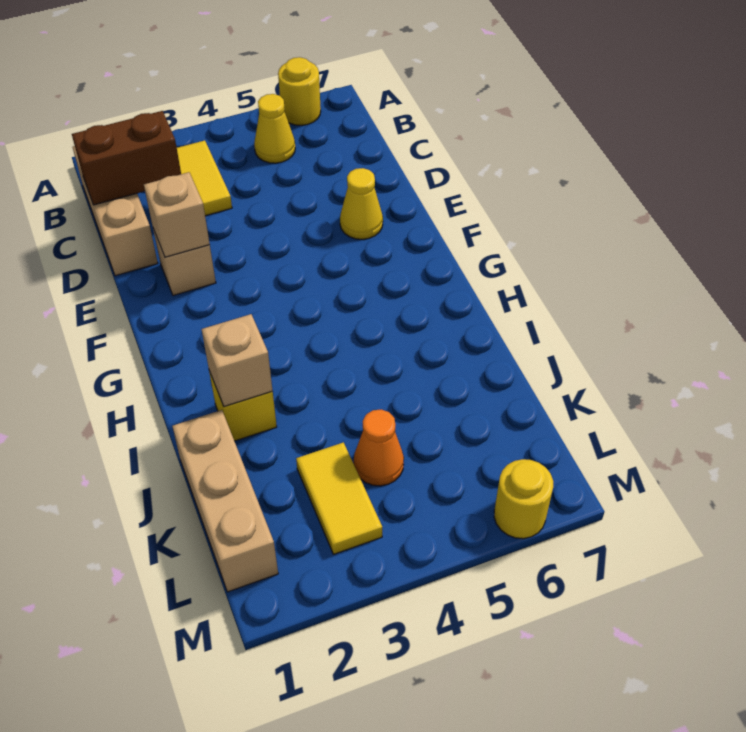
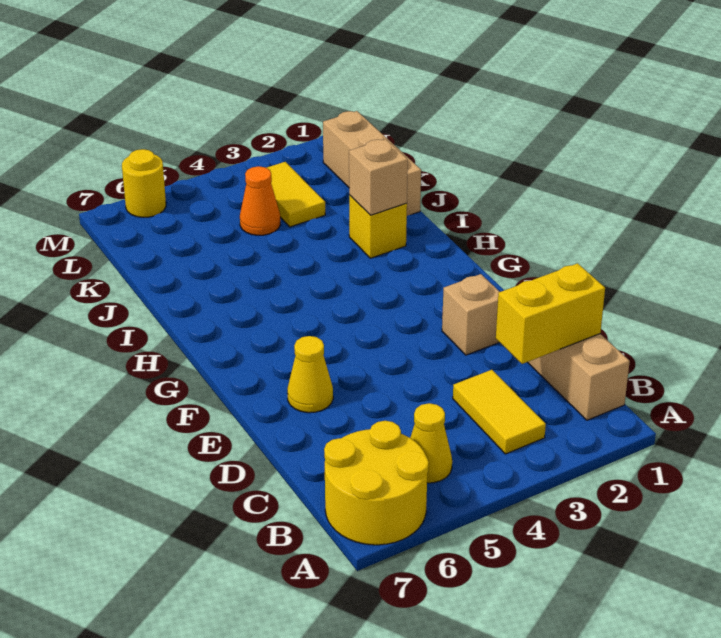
yellow round brick A6 level 1 -> yellow round brick A6:B7 level 1
brown brick C1:C2 level 2 -> yellow brick C1:C2 level 2
tan brick E2 level 2 -> none

